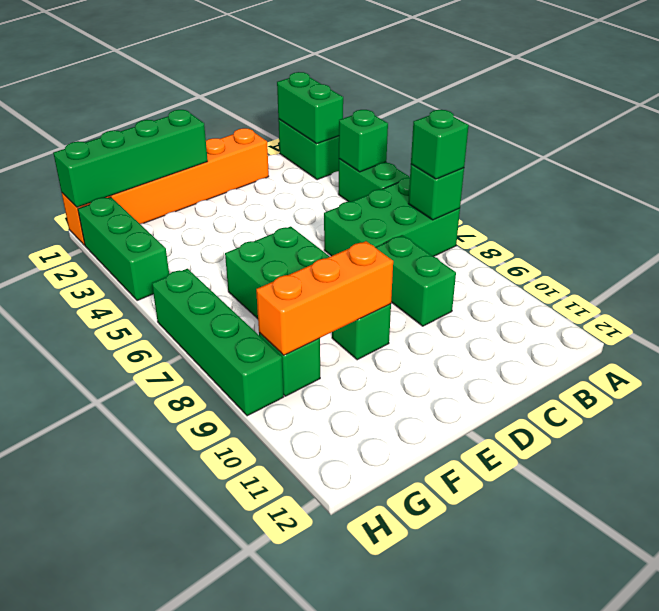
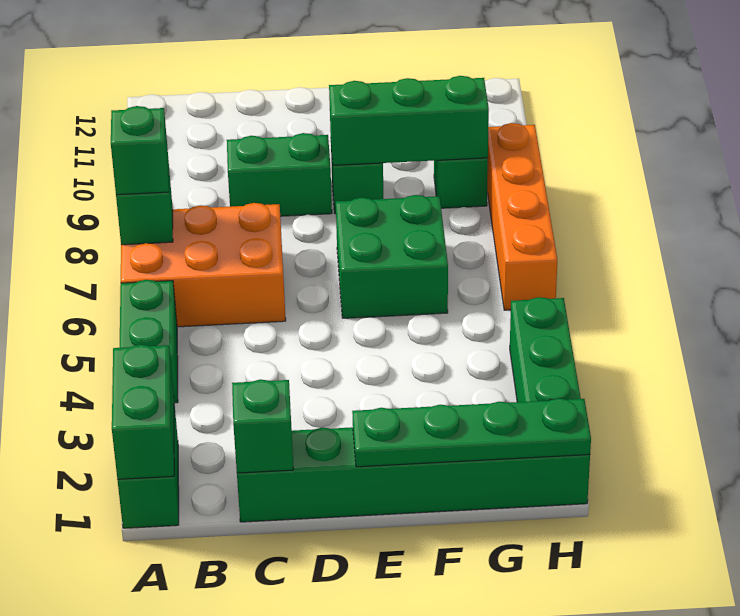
green brick A4 level 2 -> green brick C1 level 2
green brick A6:C7 level 1 -> orange brick A6:C7 level 1
orange brick C1:H1 level 1 -> green brick C1:H1 level 1
green brick C8:C9 level 1 -> green brick C9:D9 level 1
green brick E1:H1 level 2 -> green plate E1:H1 level 2
orange brick E9:G9 level 2 -> green brick E9:G9 level 2
green brick H6:H9 level 1 -> orange brick H6:H9 level 1

